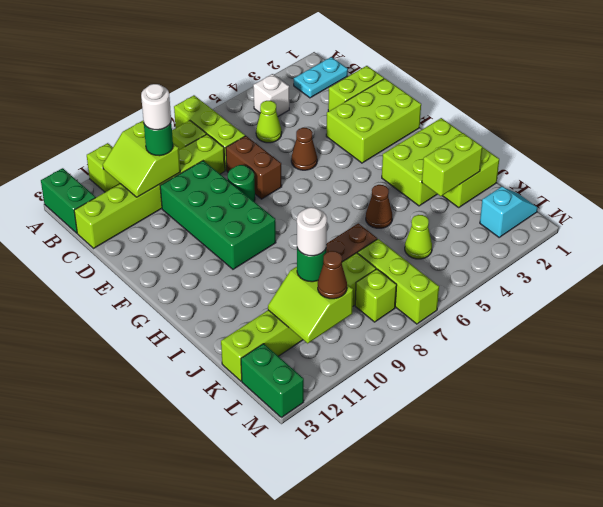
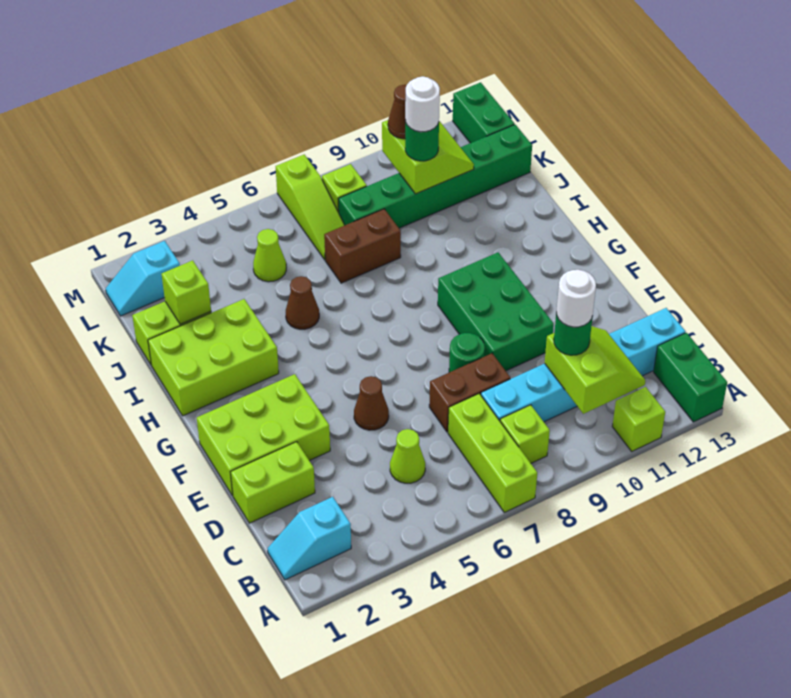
cyan plate B1:B2 level 1 -> cyan slope B1:B2 level 1 top 2
white brick B4 level 1 -> none
lime brick C8:C13 level 1 -> cyan brick C8:C13 level 1
brown brick D7:E7 level 1 -> brown brick D7:D8 level 1
green brick D9:G10 level 1 -> green brick E9:G10 level 1
lime brick J2:J3 level 2 -> lime brick J2 level 2
lime brick K7:M7 level 1 -> lime slope K7:M7 level 1 top M
lime brick K8:K13 level 1 -> green brick K8:K13 level 1

